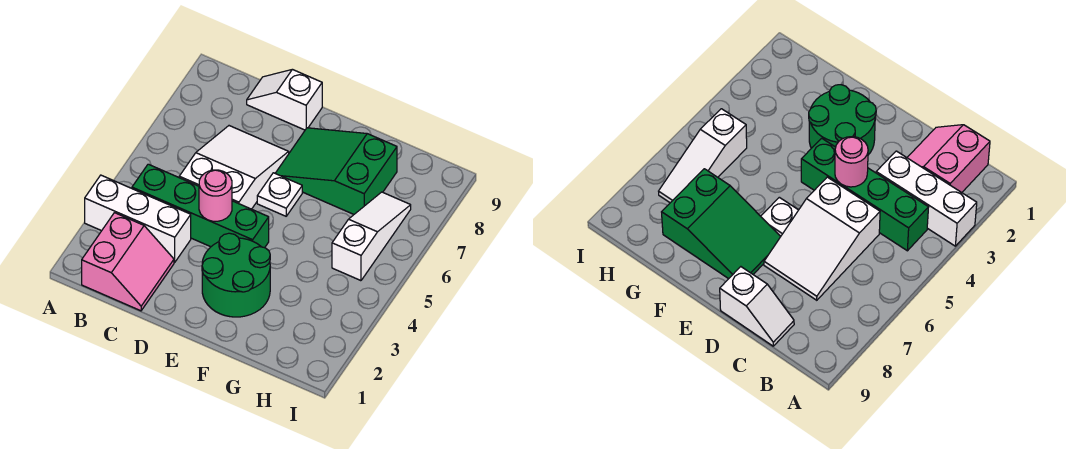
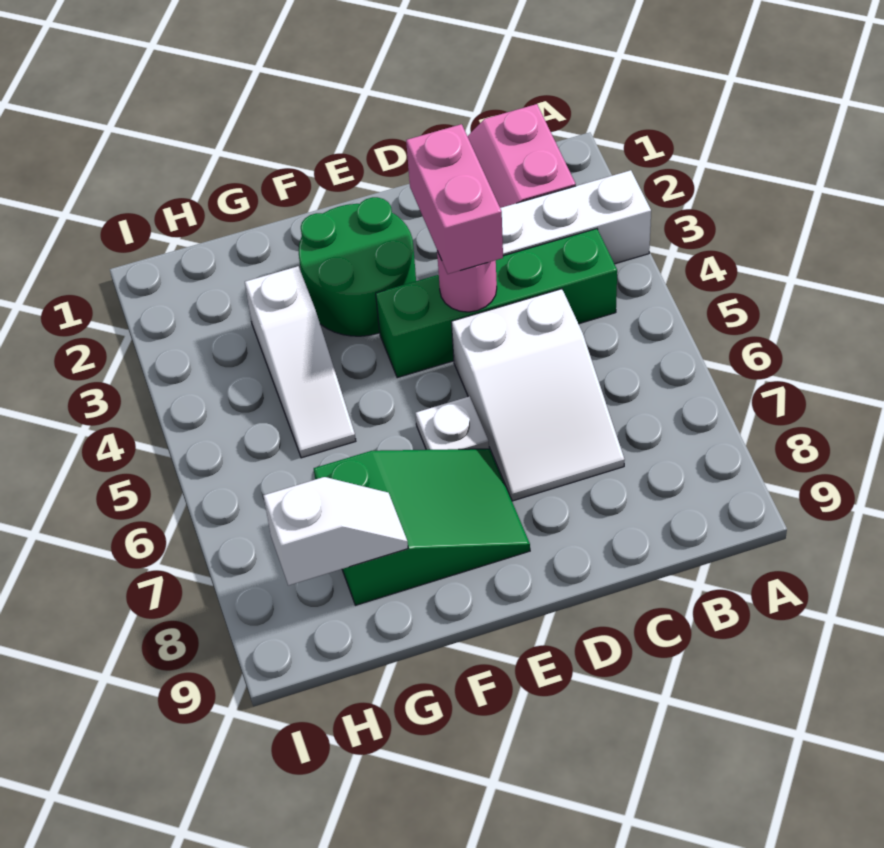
white slope C9:D9 level 1 top D -> white slope G8:H8 level 2 top H
none -> pink brick D3:D4 level 3
white slope H5:H7 level 1 top 5 -> white slope G3:G5 level 1 top 3

